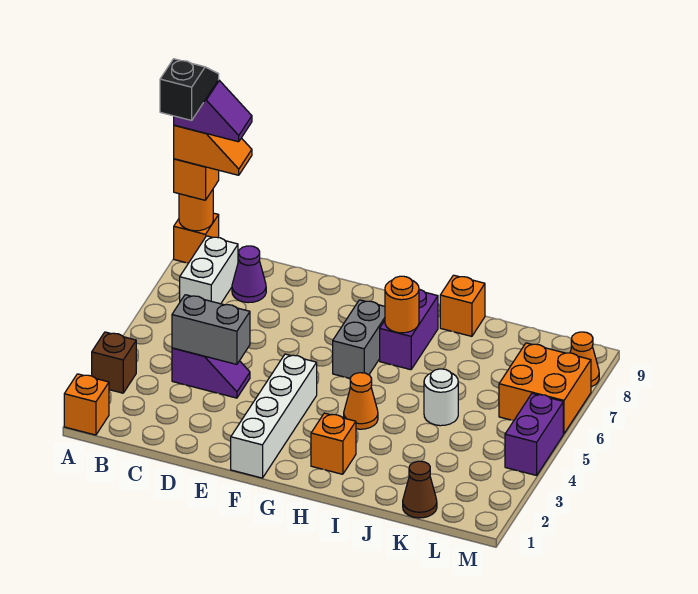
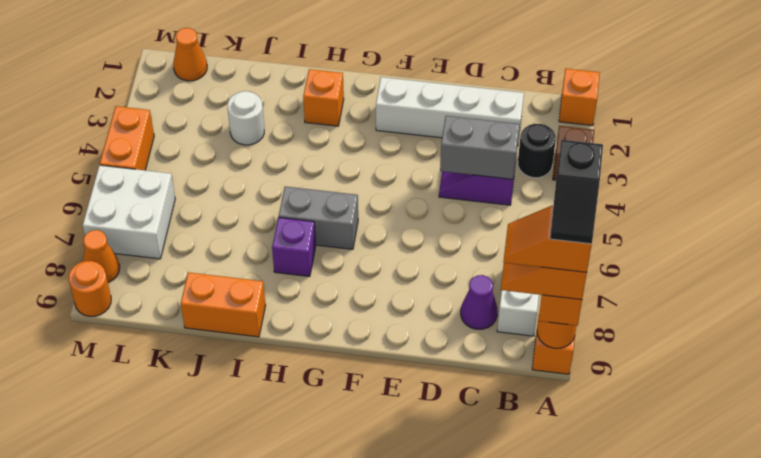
purple slope A9:B9 level 5 top A -> orange slope A9:B9 level 5 top A
none -> black round brick B3 level 1
white brick F1:F4 level 1 -> white brick C2:F2 level 1
grey brick G6:G7 level 1 -> grey brick G6:H6 level 1
orange cone H4 level 1 -> orange cone L1 level 1
purple brick H7:H8 level 1 -> purple brick H7 level 1
orange round brick H7 level 2 -> orange round brick M9 level 1
orange brick I9 level 1 -> orange brick I9:J9 level 1
white round brick J5 level 1 -> white round brick J3 level 1
brown cone K1 level 1 -> none
orange brick L6:M7 level 1 -> white brick L6:M7 level 1
purple brick M4:M5 level 1 -> orange brick M4:M5 level 1

